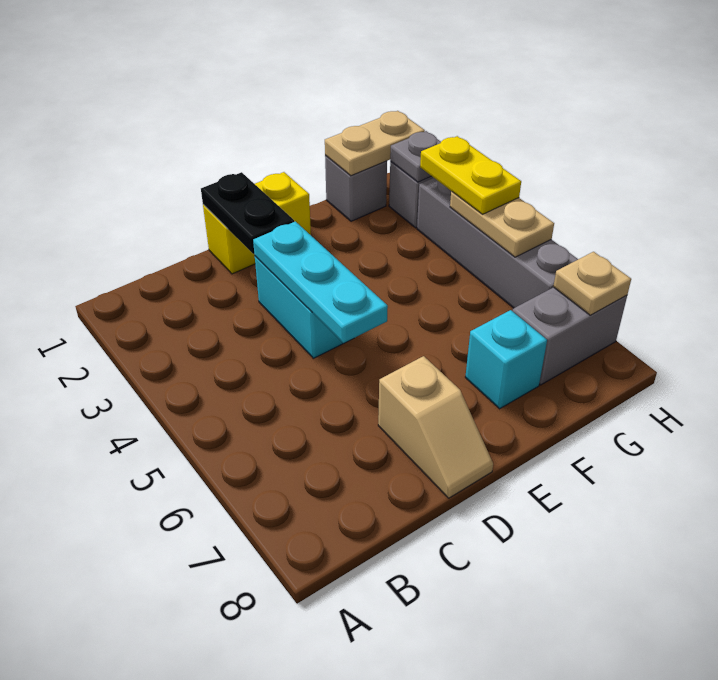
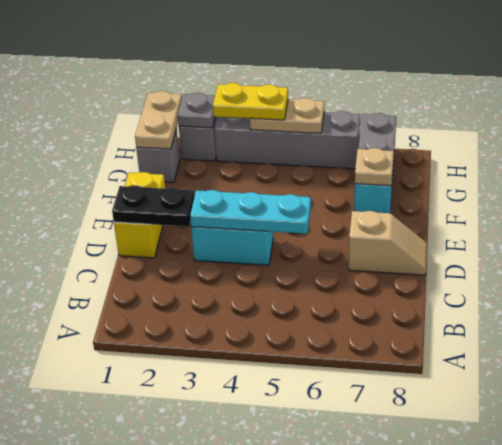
tan plate H7 level 2 -> tan plate F7 level 2

